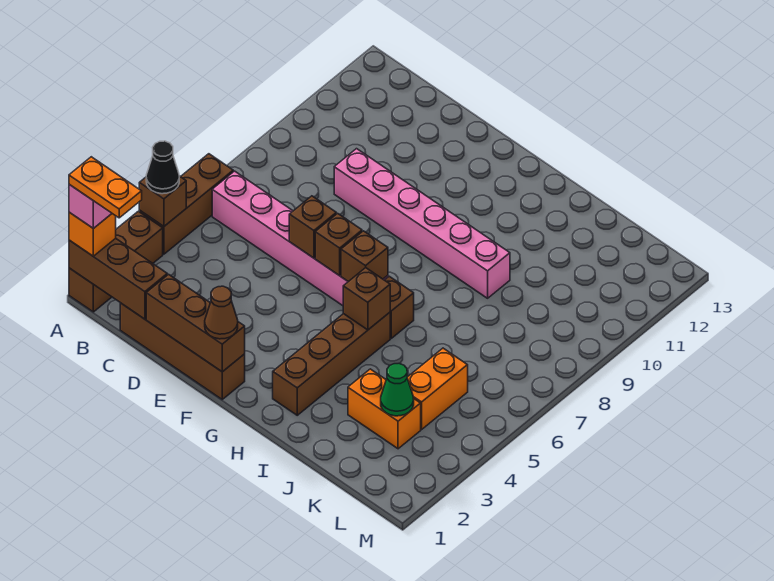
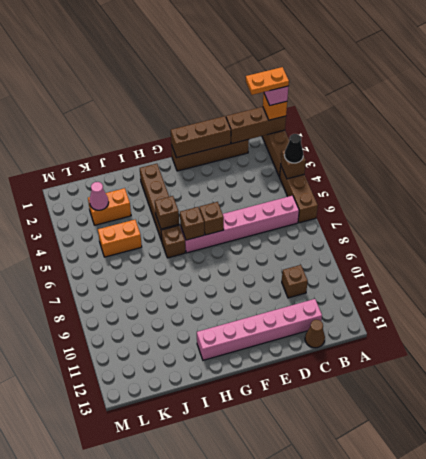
pink brick D9:I9 level 1 -> pink brick C12:H12 level 1
brown brick E6 level 2 -> brown brick C10 level 1
brown cone F1 level 3 -> brown cone C13 level 1
green cone K3 level 2 -> pink cone K3 level 2
orange brick K4:K5 level 1 -> orange brick J5:K5 level 1

